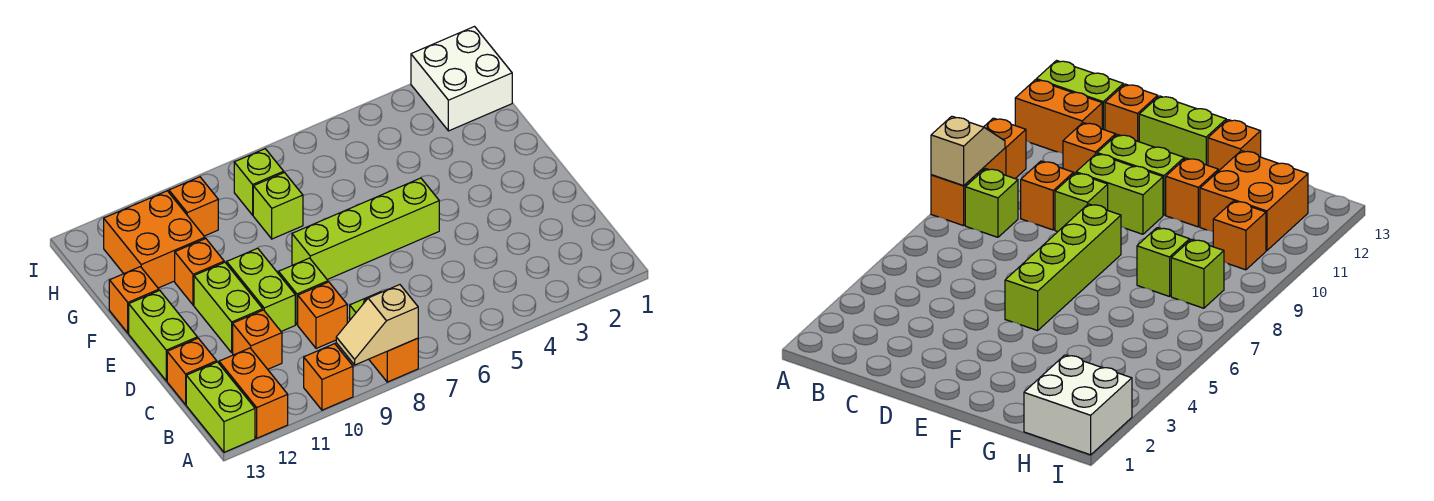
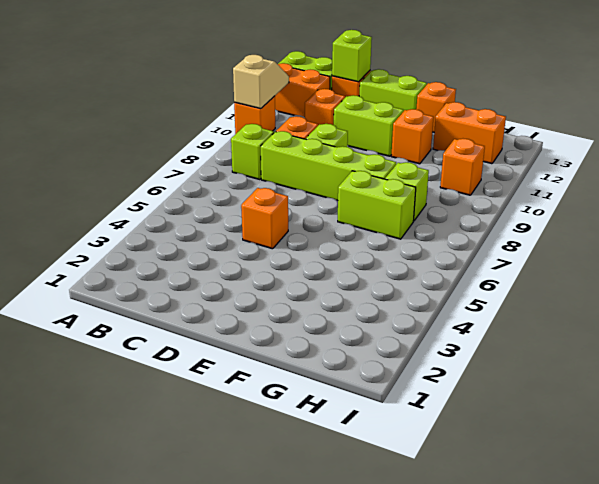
orange brick A8 level 1 -> orange brick D5 level 1
tan slope A8:A9 level 2 top 8 -> tan slope A10:A11 level 2 top 10
lime brick D10:E10 level 1 -> lime brick F7:G7 level 1
lime brick E5:E8 level 1 -> lime brick C8:F8 level 1
orange brick G11:H12 level 1 -> orange brick G12:H12 level 1
white brick H1:I2 level 1 -> none
lime brick H8 level 1 -> lime brick C13 level 2

